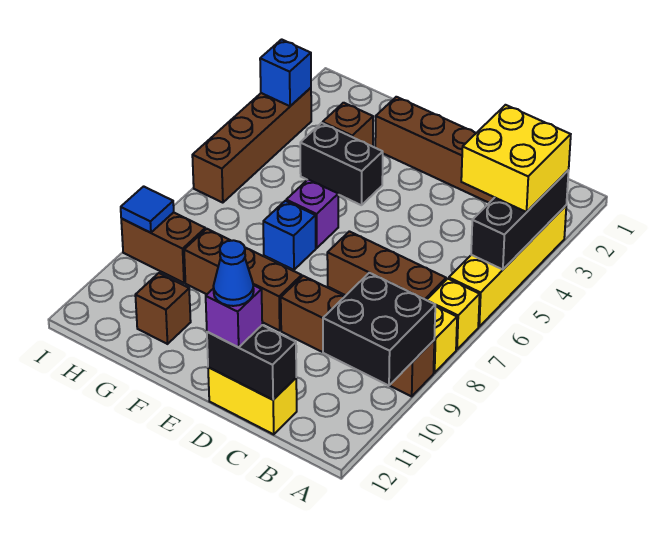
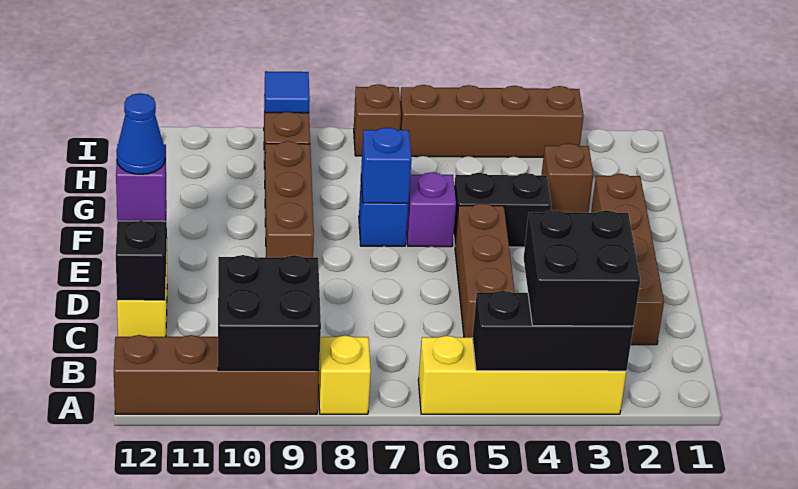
yellow brick A3:B4 level 3 -> black brick A3:B4 level 3
yellow brick A7 level 1 -> none
brown brick A9:D9 level 1 -> brown brick A9:A12 level 1
brown brick B7:D7 level 1 -> brown brick C5:E5 level 1
black brick F4:G4 level 1 -> black brick F4:F5 level 1
brown brick G11 level 1 -> brown brick I7 level 1
blue brick I3 level 2 -> blue brick F7 level 2

